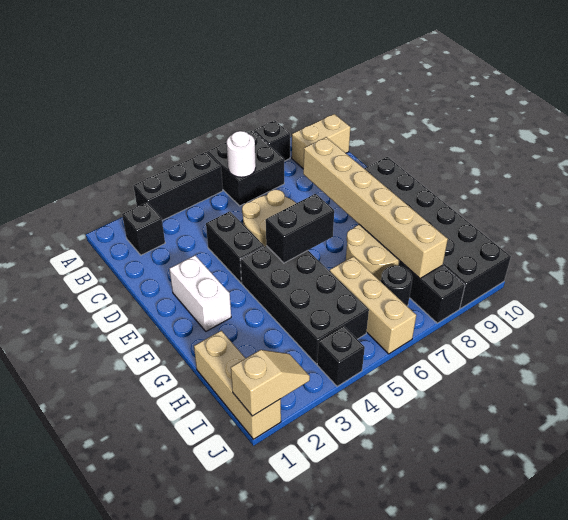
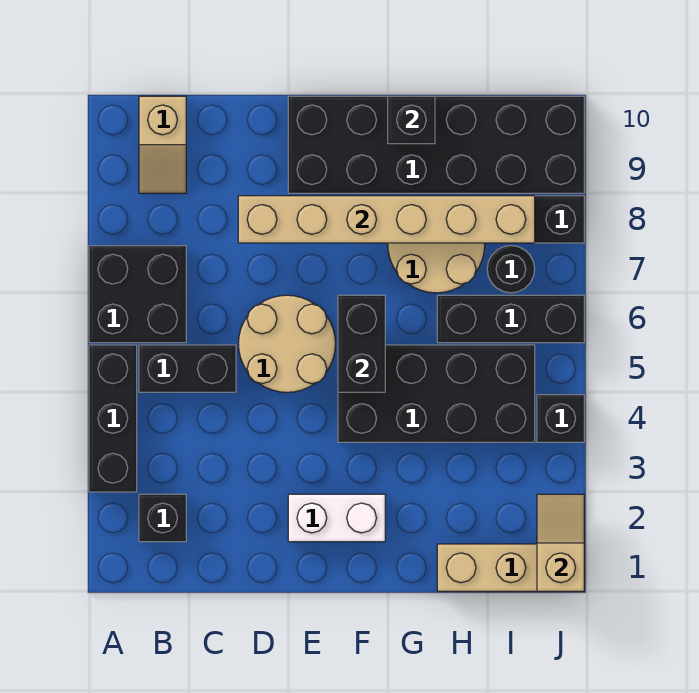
black brick A8 level 1 -> black brick G10 level 2
white round brick B6 level 2 -> none
tan brick B9:B10 level 1 -> tan slope B9:B10 level 1 top 10
black brick D4:E4 level 1 -> black brick B5:C5 level 1
tan brick H6:J6 level 1 -> black brick H6:J6 level 1

